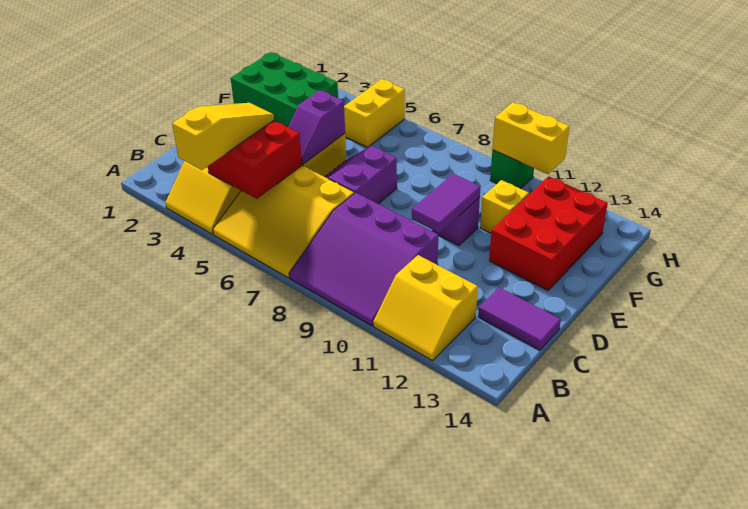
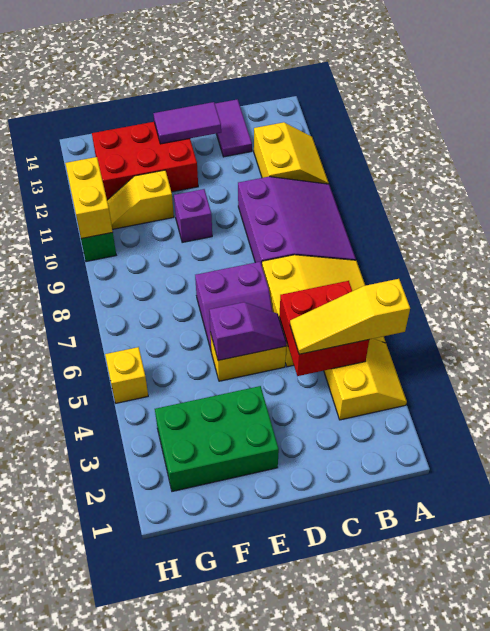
purple tile D10:E10 level 2 -> purple tile D13:E13 level 2
green brick F1:G3 level 1 -> green brick E2:G3 level 1
yellow brick G5:H5 level 1 -> yellow brick H5 level 1

